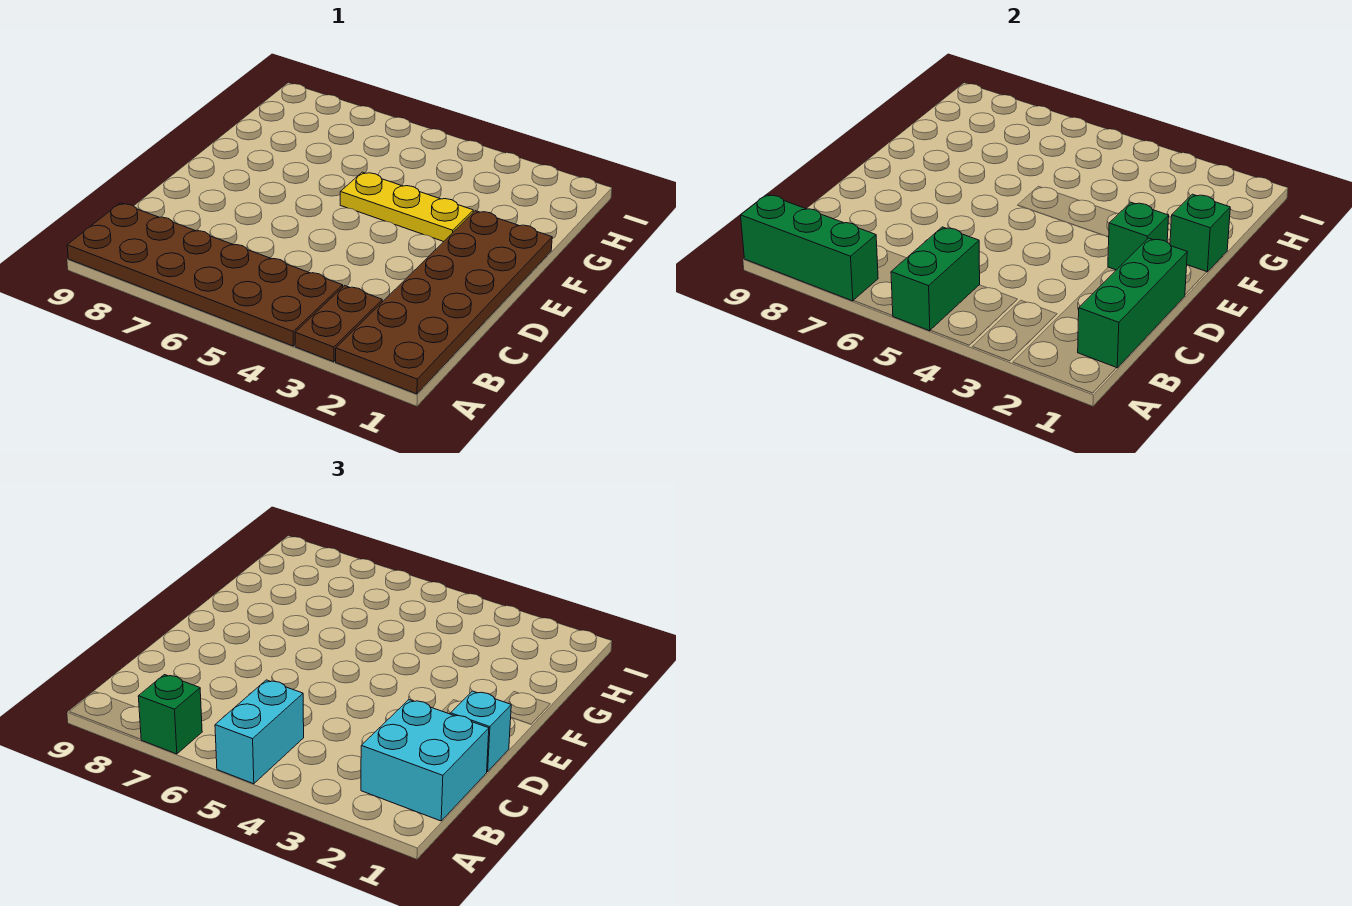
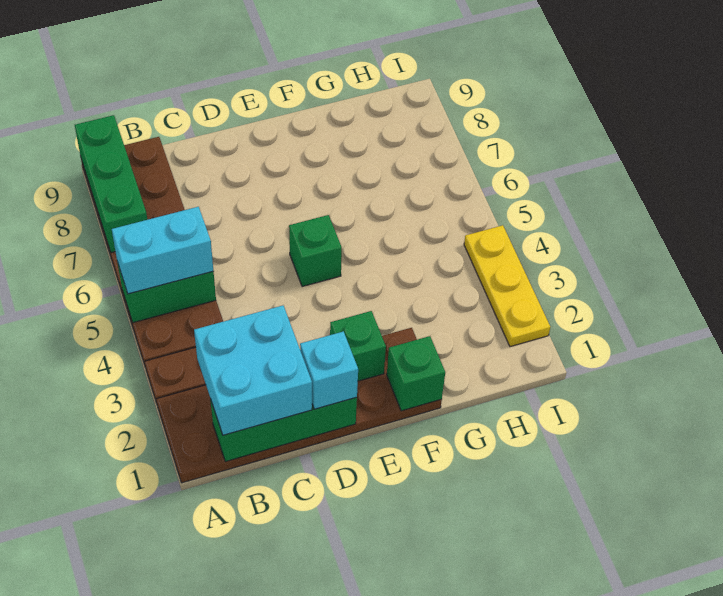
green brick A7 level 3 -> green brick E5 level 1
yellow plate F3:F5 level 1 -> yellow plate I2:I4 level 1

